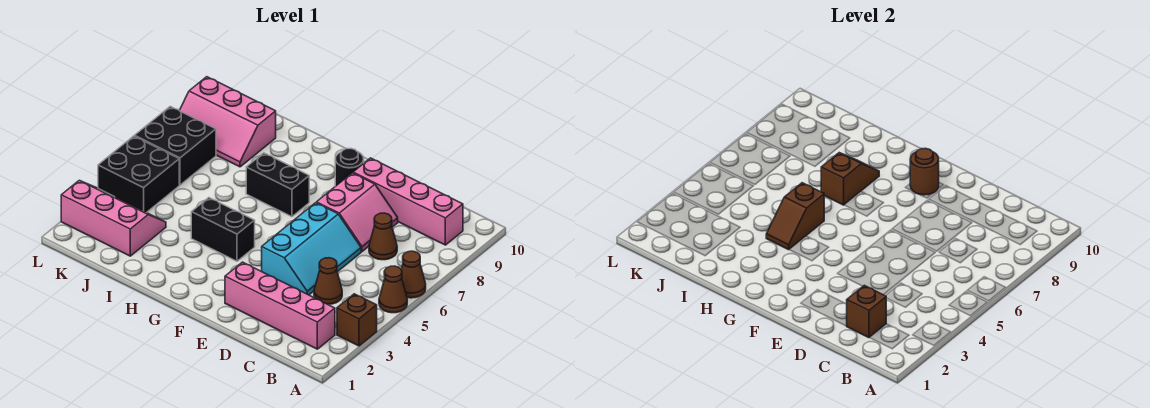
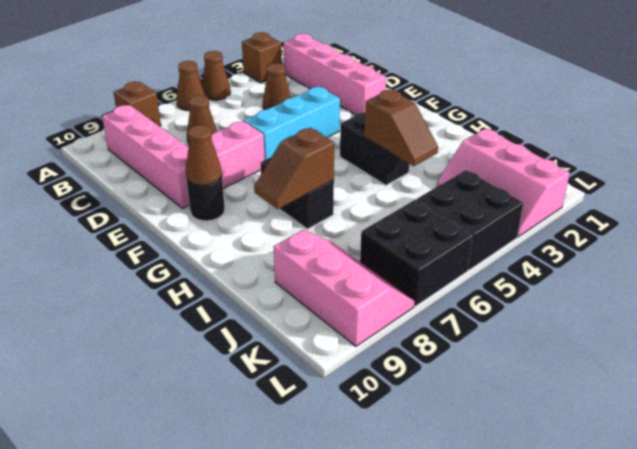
brown brick C2 level 2 -> brown brick A8 level 1
brown round brick F9 level 2 -> brown cone F9 level 2
brown slope H4:H5 level 2 top 5 -> brown slope H4:I4 level 2 top H

